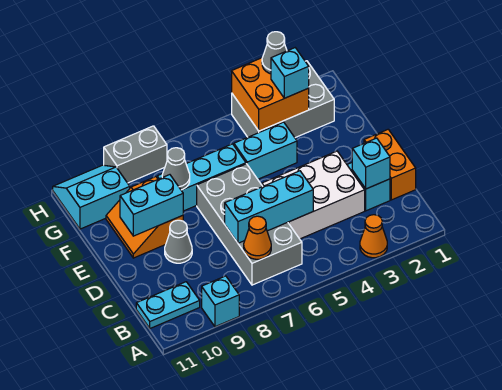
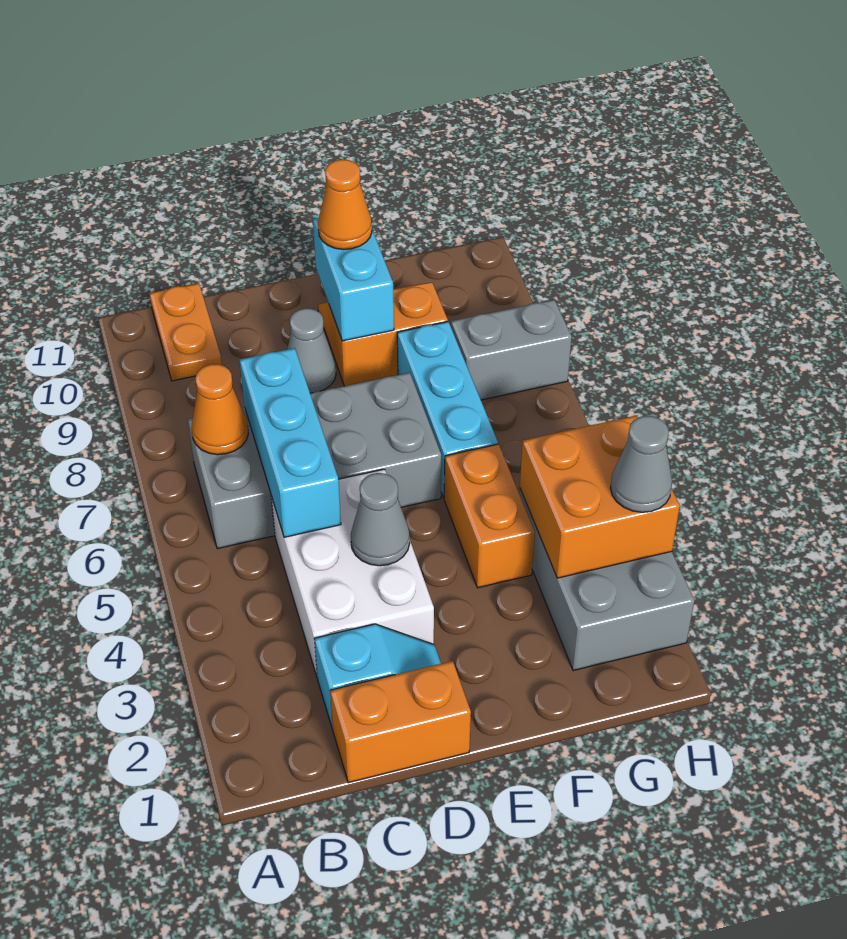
orange cone A3 level 1 -> orange cone E10 level 3
cyan brick A9 level 1 -> none
cyan plate B10:B11 level 1 -> orange plate B10:B11 level 1
cyan brick C2 level 2 -> none
cyan brick F4:F5 level 1 -> orange brick F4:F5 level 1
grey cone F8 level 2 -> grey cone D4 level 2
cyan brick G3 level 3 -> none
cyan slope G10:H11 level 1 top G -> none
grey brick H8:H9 level 1 -> grey brick G8:H8 level 1

